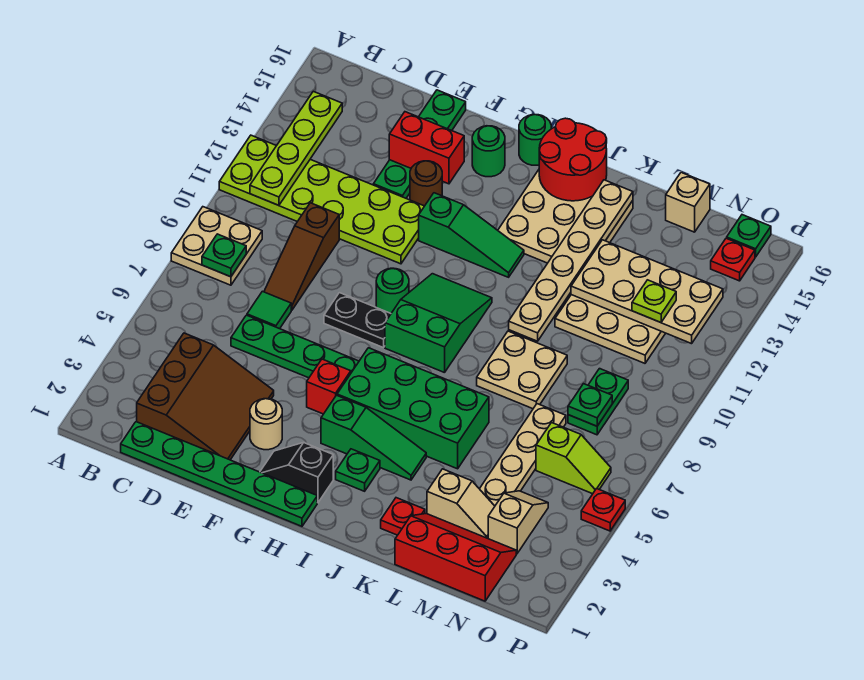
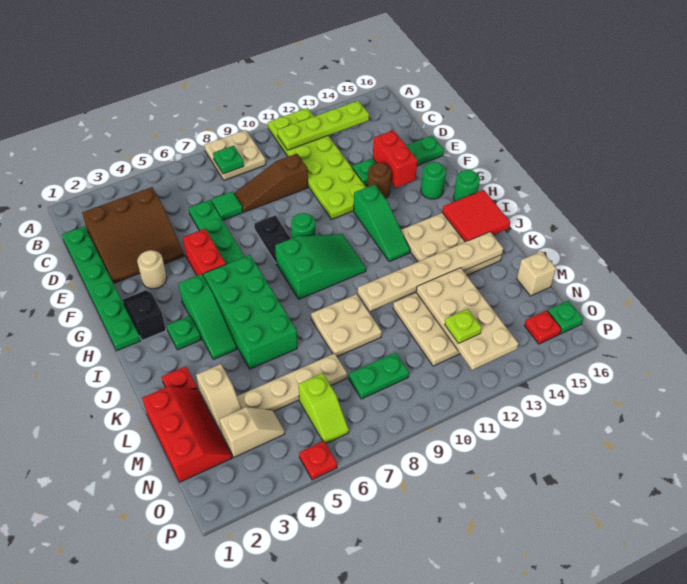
red brick G5 level 1 -> red brick F5:G5 level 1
red round brick I15:J16 level 2 -> red tile I15:J16 level 2
green plate N8 level 2 -> none

